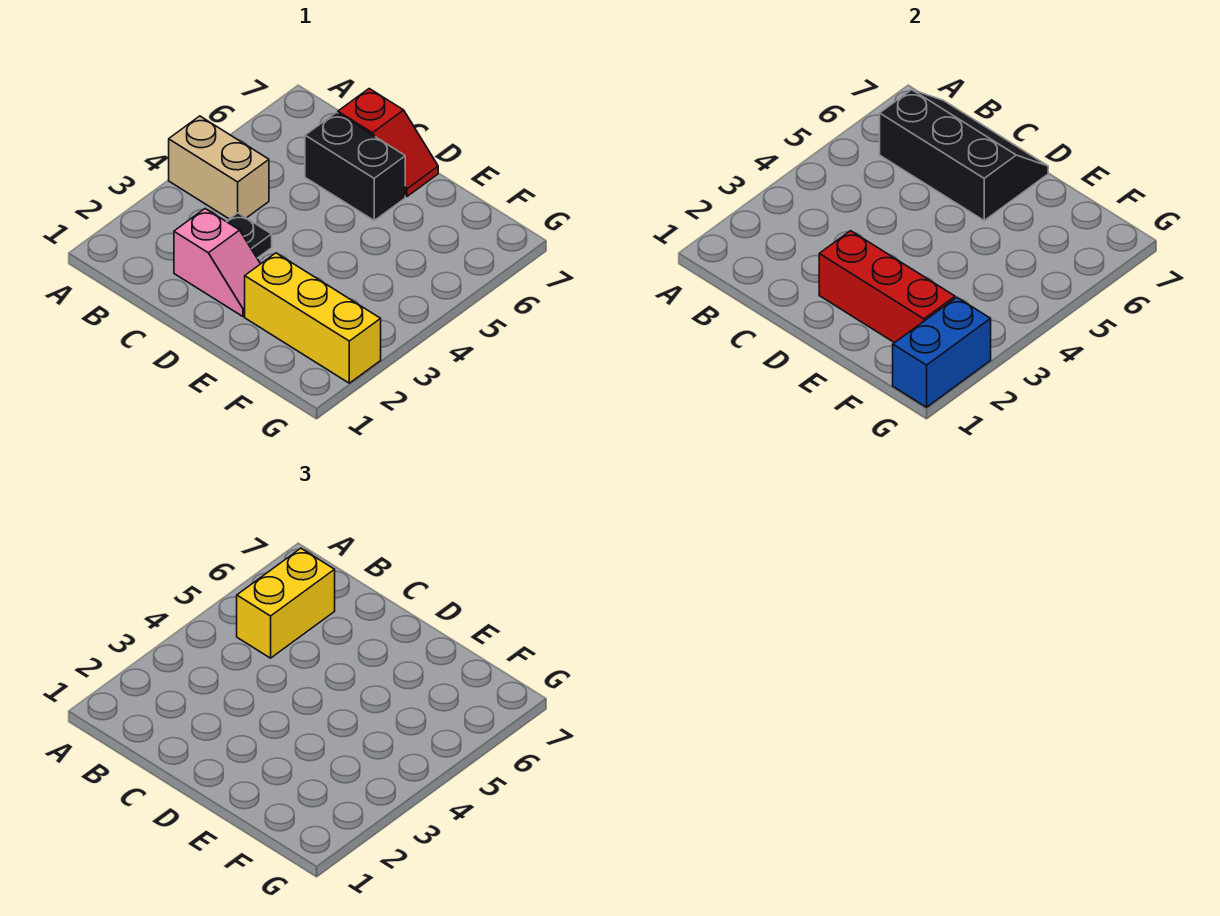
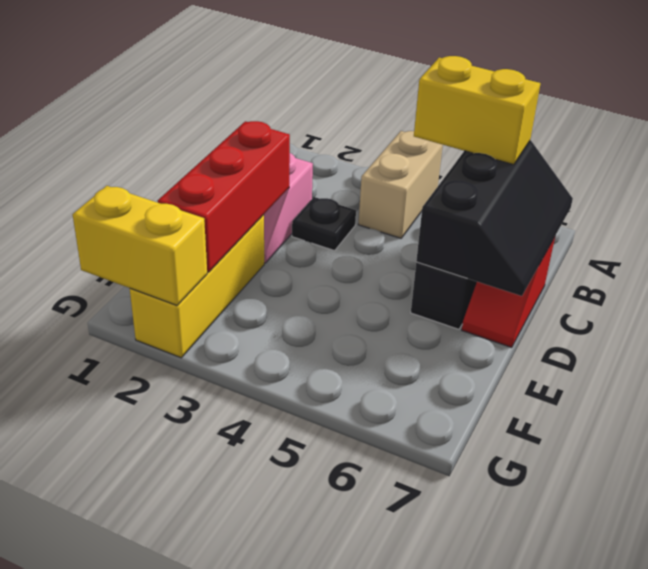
blue brick G1:G2 level 2 -> yellow brick G1:G2 level 2

